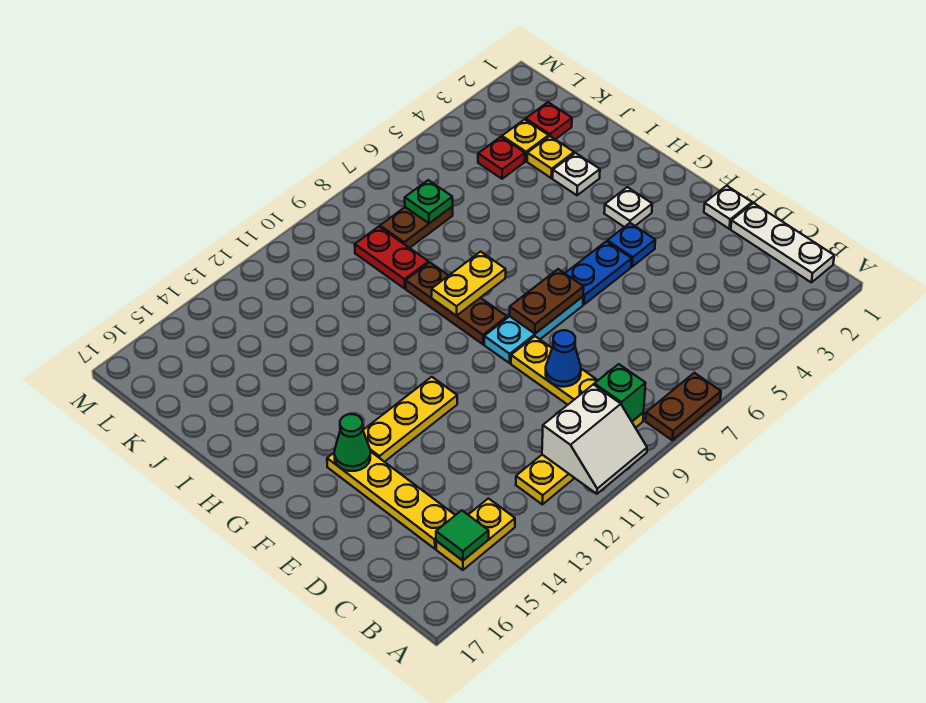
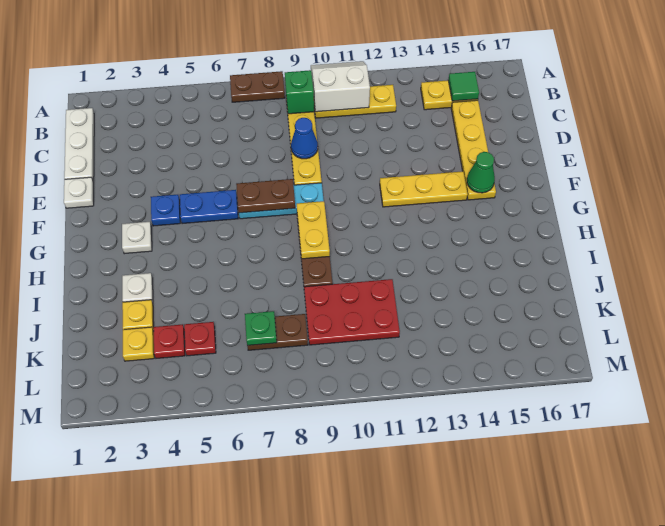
yellow plate H8:H9 level 2 -> yellow plate G9:H9 level 2
red plate J9:K9 level 1 -> red plate J9:K11 level 1
red plate K2 level 1 -> red plate K5 level 1

